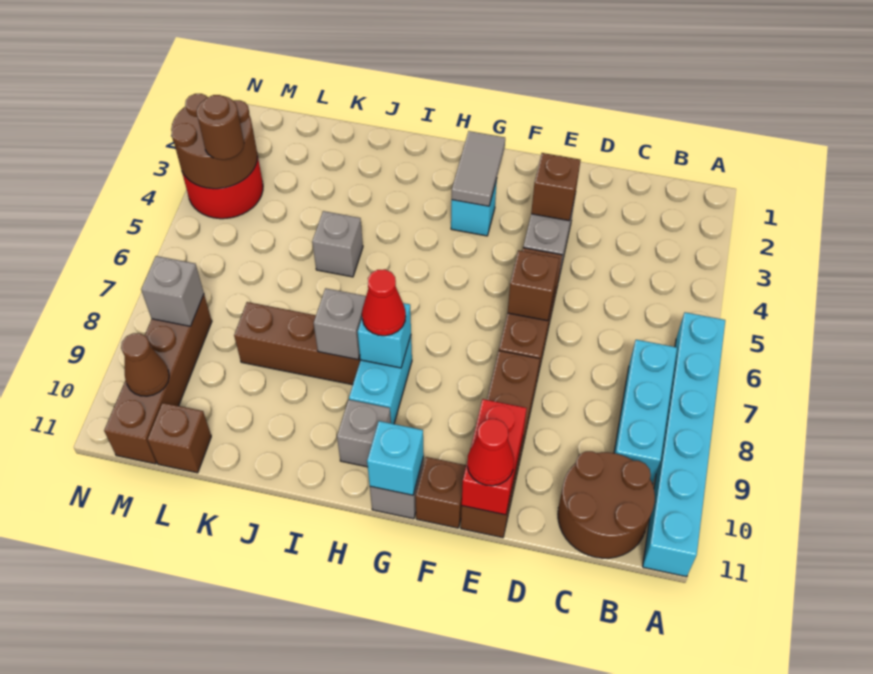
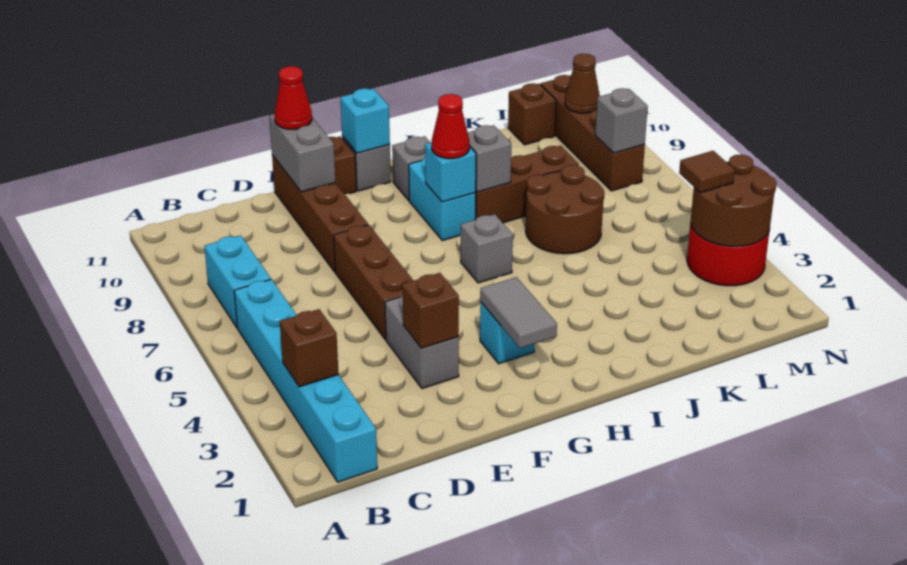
cyan brick A6:A11 level 1 -> cyan brick B1:B6 level 1
cyan brick B7:B9 level 1 -> cyan brick B7:B8 level 1
brown round brick B10:C11 level 1 -> brown round brick J6:K7 level 1
brown brick E6 level 2 -> brown brick B3 level 2
red brick E10:E11 level 2 -> grey brick E10:E11 level 2
grey brick J5 level 1 -> grey brick H6 level 1
brown round brick M4 level 3 -> brown tile M4 level 3

